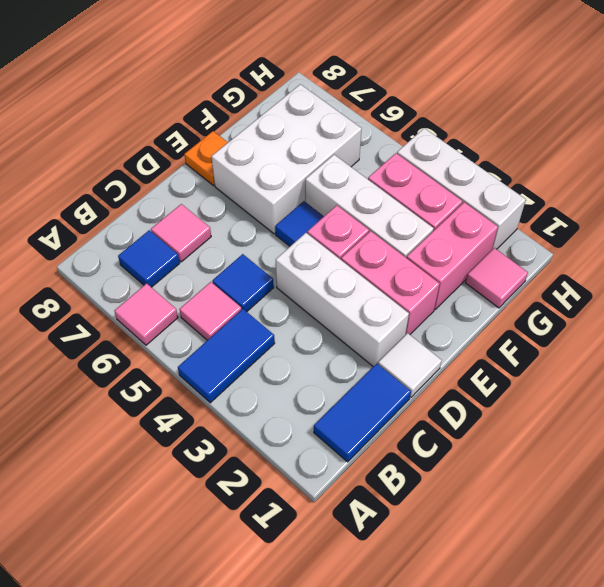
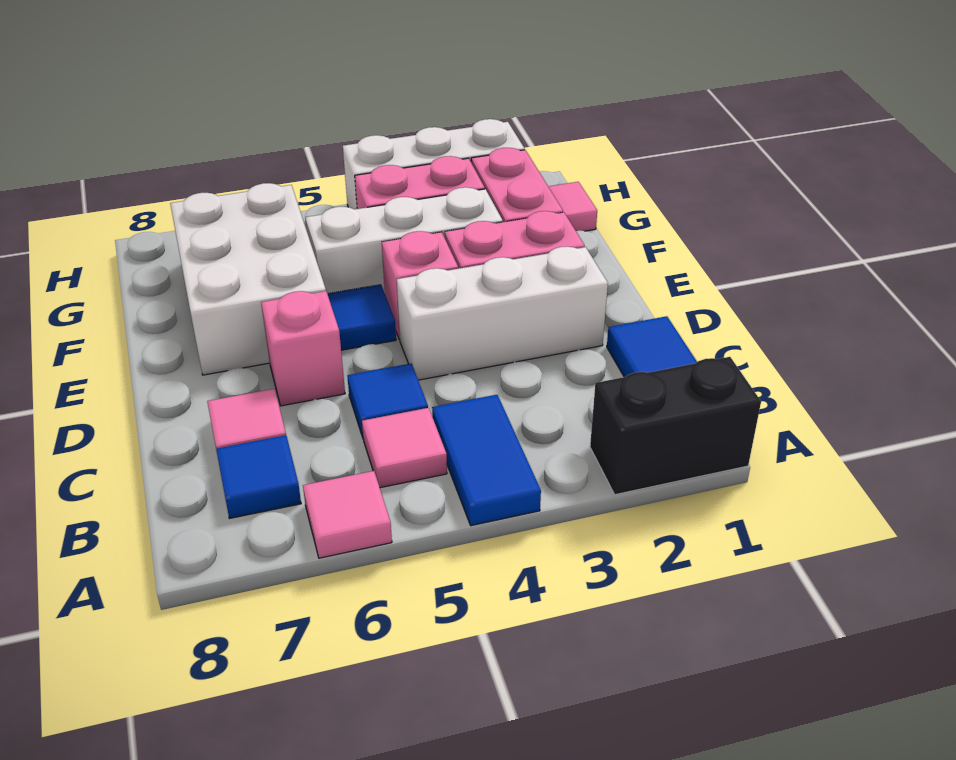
none -> black brick A1:A2 level 1
white tile D1 level 1 -> none
none -> pink brick D6 level 1
orange plate E8 level 1 -> none

